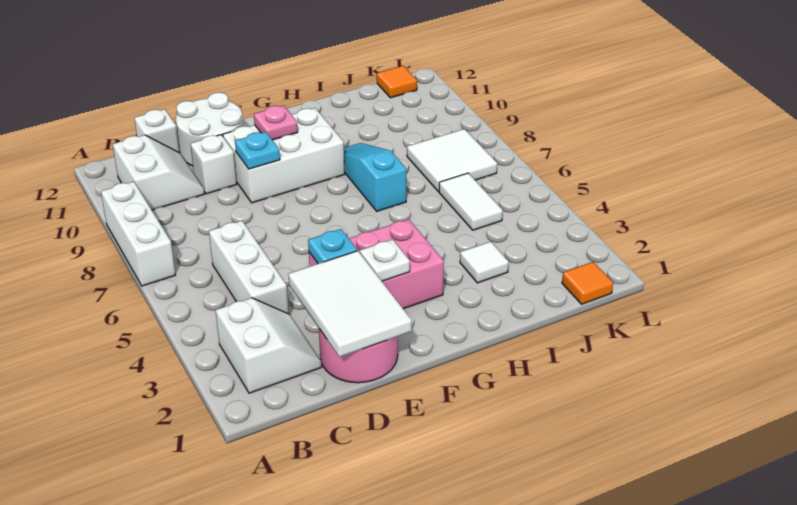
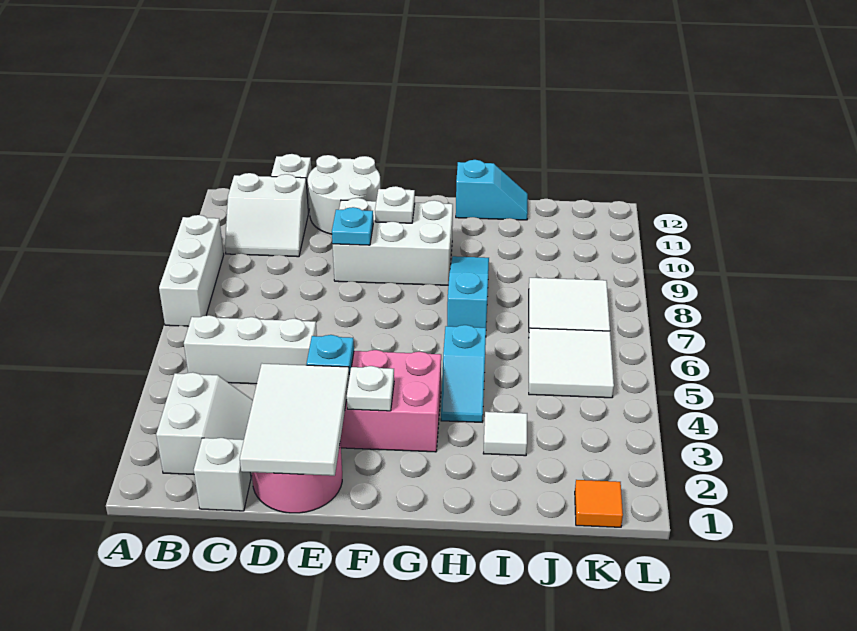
white slope B10:C11 level 1 top B -> white slope B10:C11 level 1 top 11
white brick C4:C6 level 1 -> white brick B5:D5 level 1
white brick D10 level 1 -> white brick C1 level 1
pink plate F10 level 2 -> white plate F10 level 2
none -> cyan slope H4:H5 level 1 top 5
none -> cyan slope H12:I12 level 1 top H
white tile J5:J6 level 1 -> white tile J5:K6 level 1
orange tile K12 level 1 -> none

